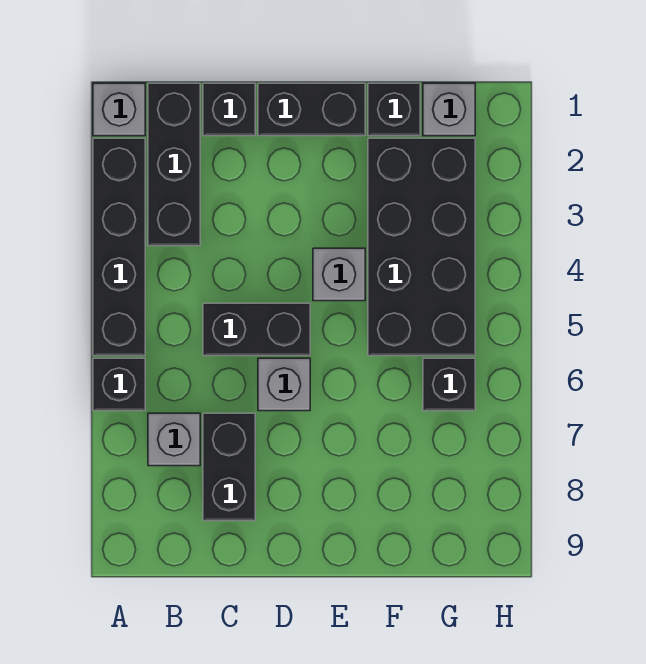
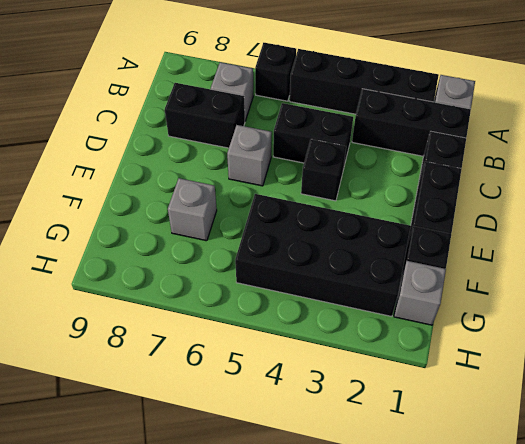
black brick C5:D5 level 1 -> black brick C4:C5 level 1
grey brick E4 level 1 -> grey brick F7 level 1
black brick G6 level 1 -> black brick D4 level 1

